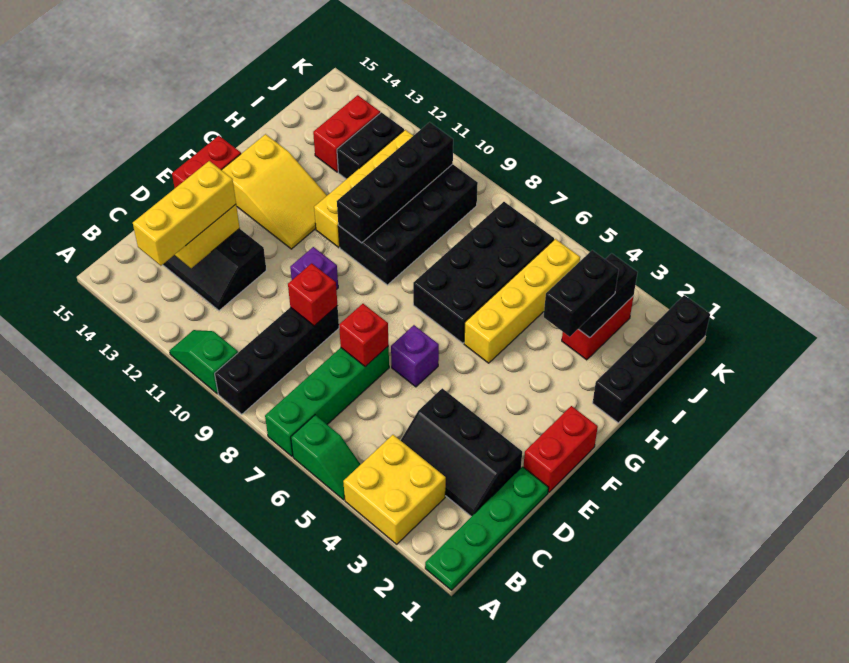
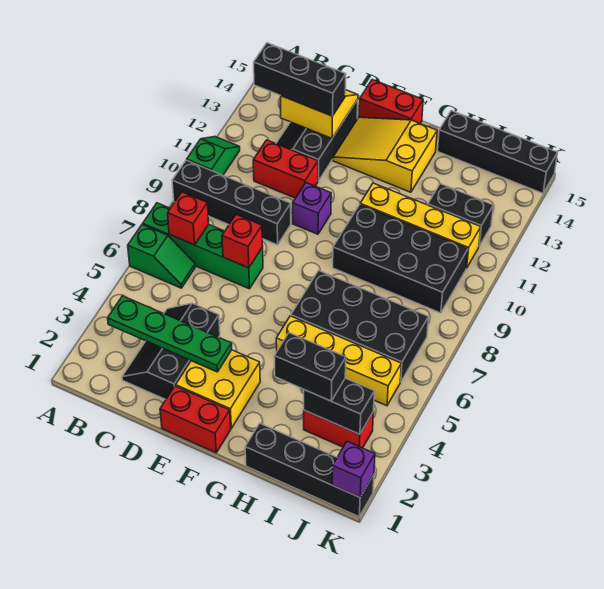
green plate A1:D1 level 1 -> green plate B3:E3 level 2
yellow brick A3:B4 level 1 -> yellow brick E2:F3 level 1
green slope A5:A6 level 1 top 6 -> green slope A6:B6 level 1 top A
yellow brick B13:D13 level 3 -> black brick B13:D13 level 3
red brick D9 level 2 -> red brick B7 level 2
purple brick E6 level 1 -> purple brick K1 level 2
yellow slope F12:G14 level 1 top 14 -> yellow slope E13:G14 level 1 top G
black brick G10:J10 level 2 -> black brick H15:K15 level 1
red brick I13:J13 level 1 -> red brick C11:D11 level 1

